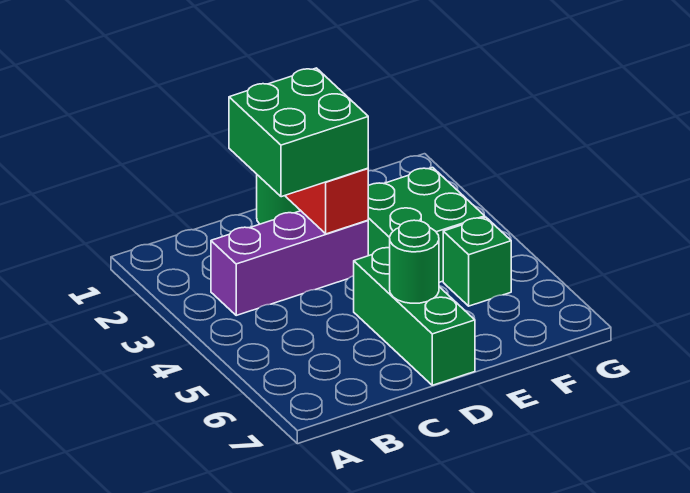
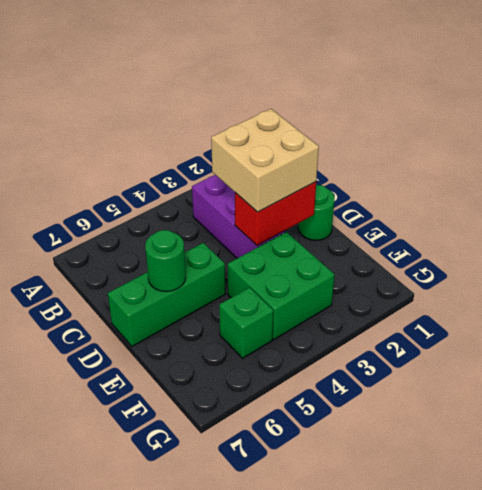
green brick C2:D3 level 3 -> tan brick C2:D3 level 3

